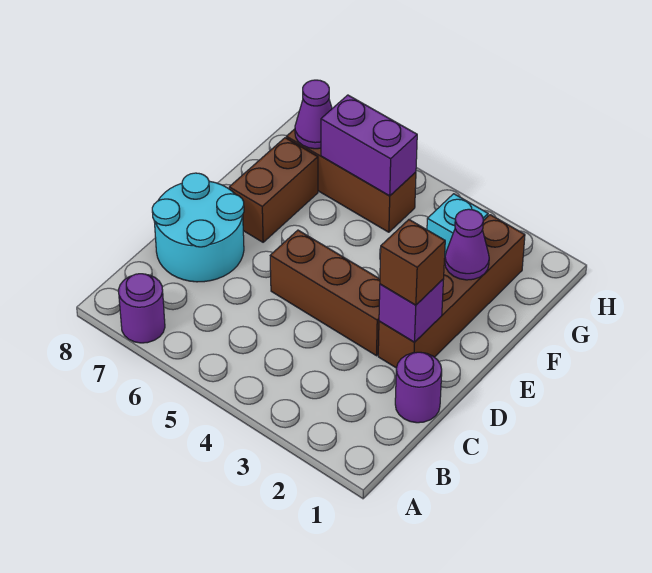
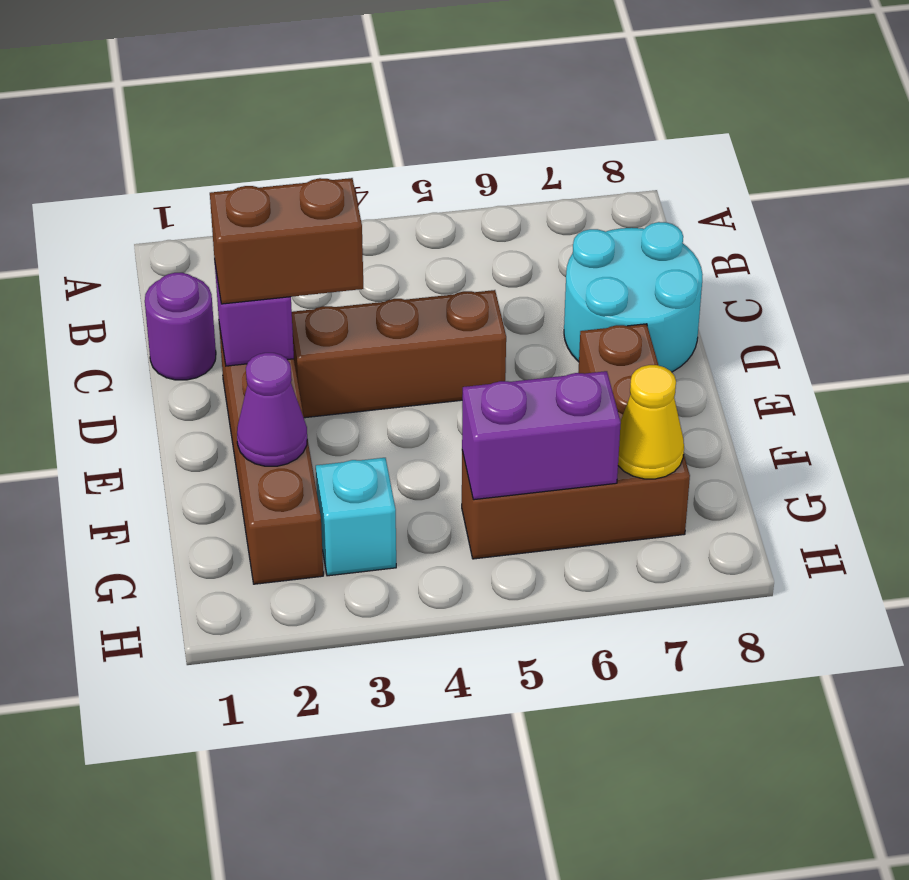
purple round brick A7 level 1 -> none
brown brick D2 level 3 -> brown brick D2:D3 level 3
purple cone G7 level 2 -> yellow cone G7 level 2

